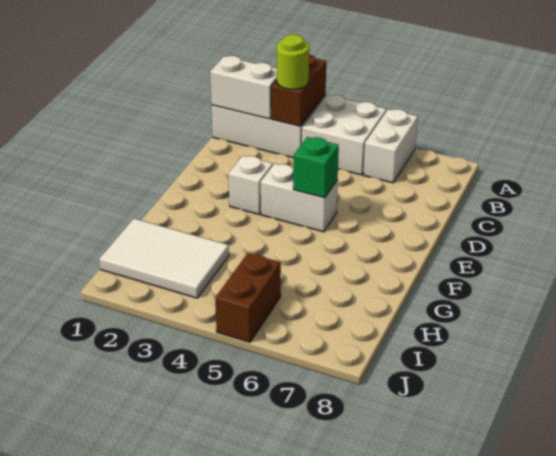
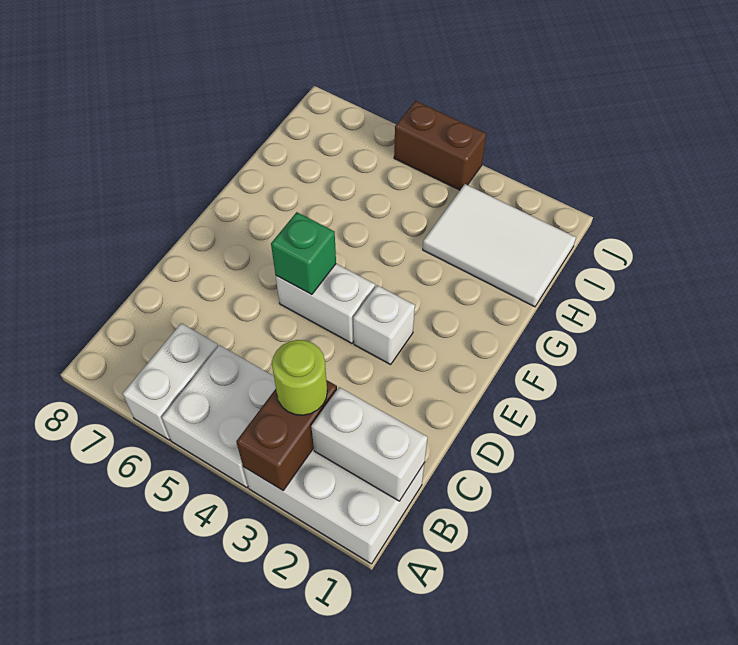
brown brick I5:J5 level 1 -> brown brick J4:J5 level 1

